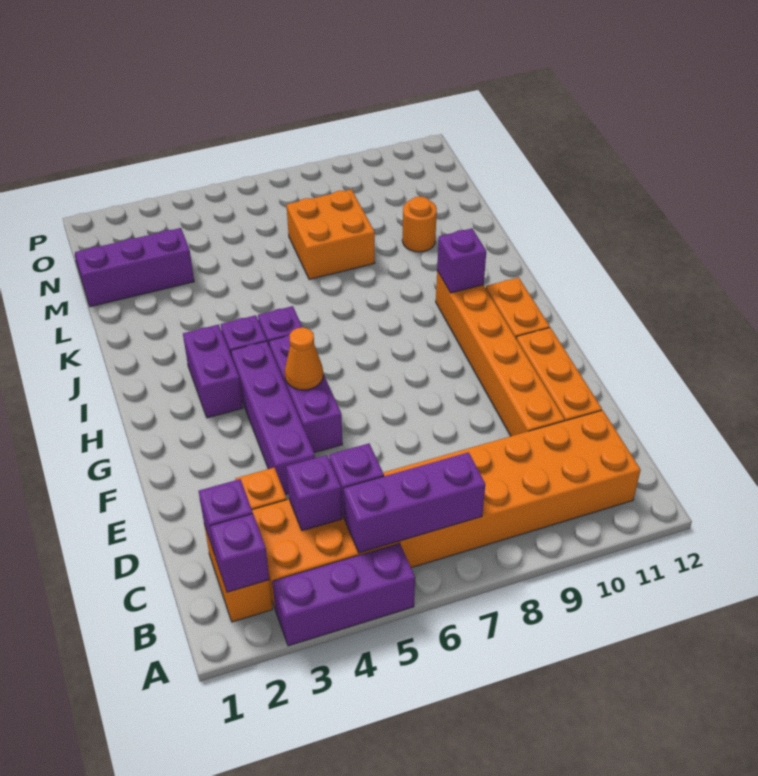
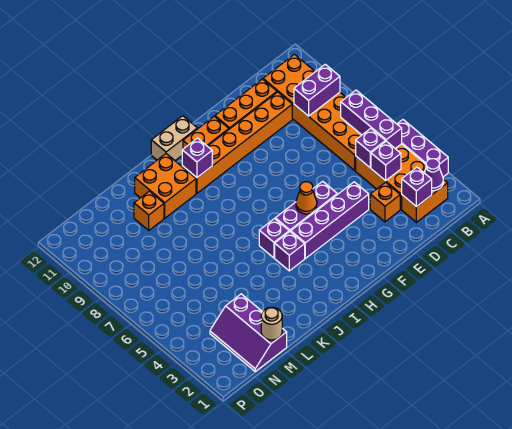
purple brick B2 level 2 -> purple cone B2 level 2
purple brick H3:I3 level 1 -> purple brick B9:C9 level 2
none -> tan brick H12:I12 level 1
orange brick L7:M8 level 1 -> orange brick J10:K11 level 1
orange round brick L10 level 1 -> orange brick L10 level 1
none -> tan round brick M1 level 2

